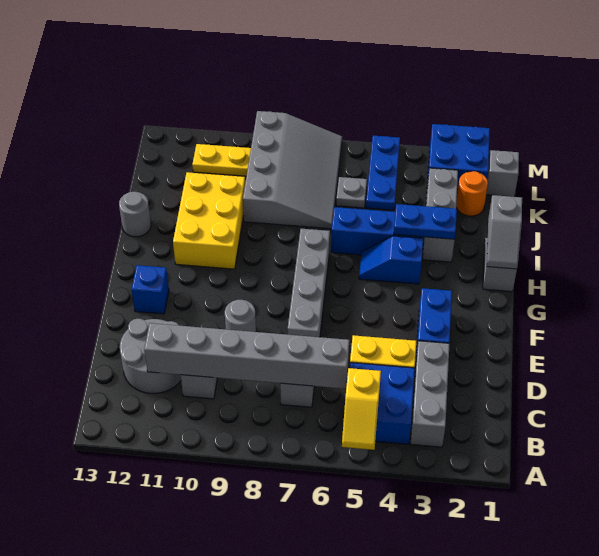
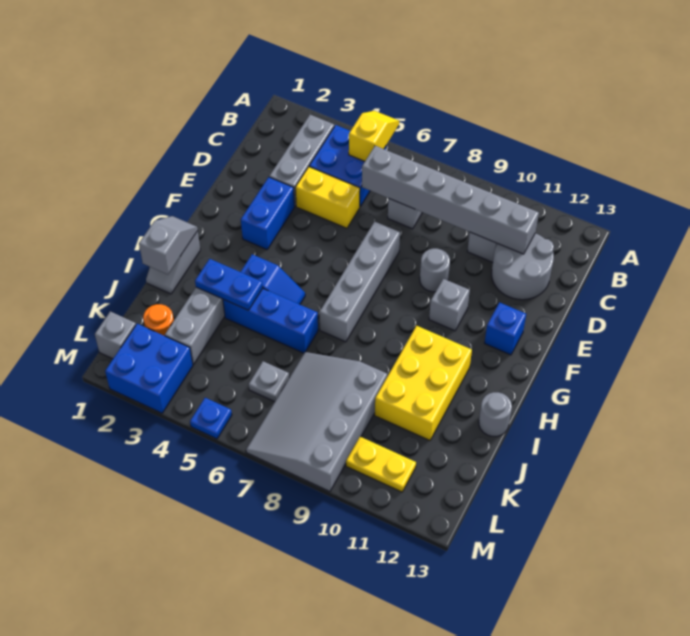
none -> grey brick F10 level 1
blue plate K5:M5 level 1 -> blue plate M5 level 1

